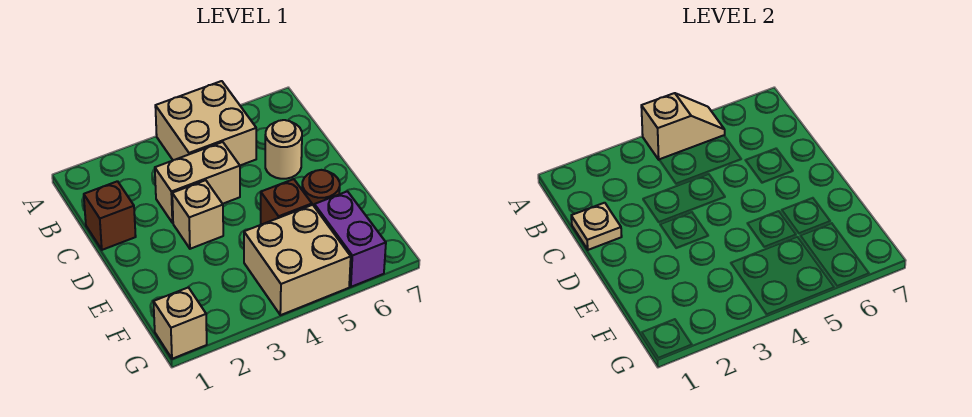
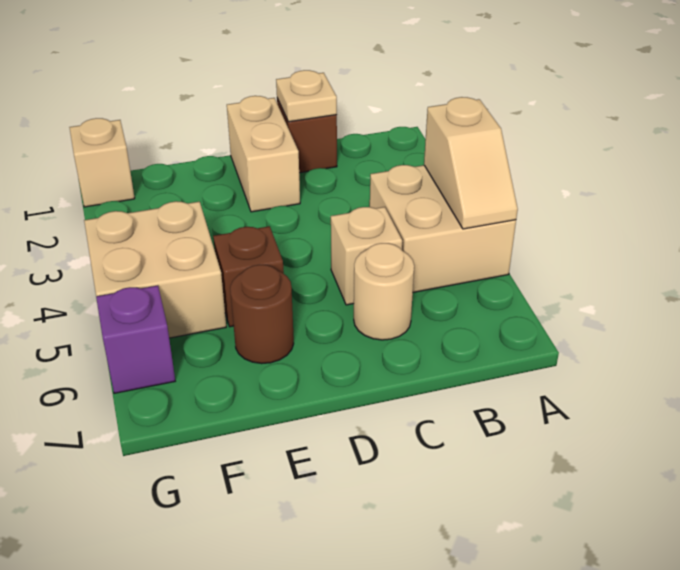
tan brick C3:C4 level 1 -> tan brick D1:D2 level 1
tan brick D3 level 1 -> tan brick C5 level 1
purple brick F6:G6 level 1 -> purple brick G6 level 1

